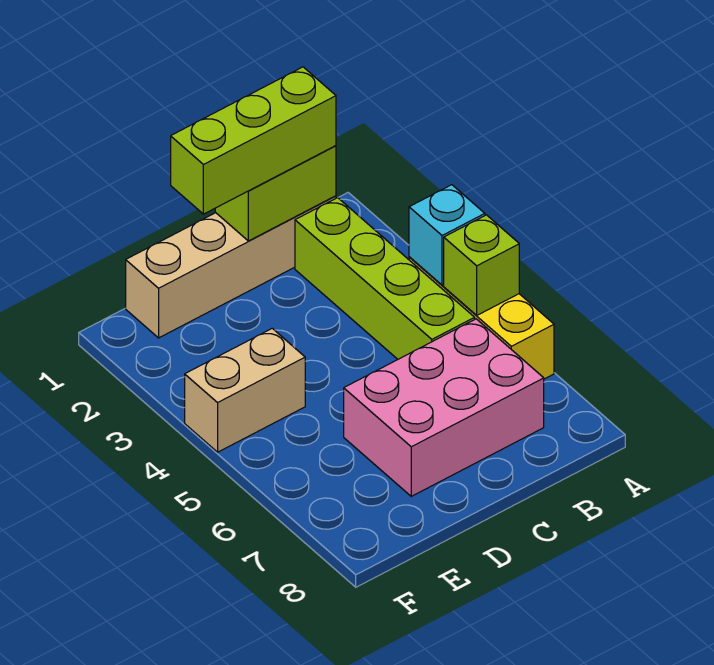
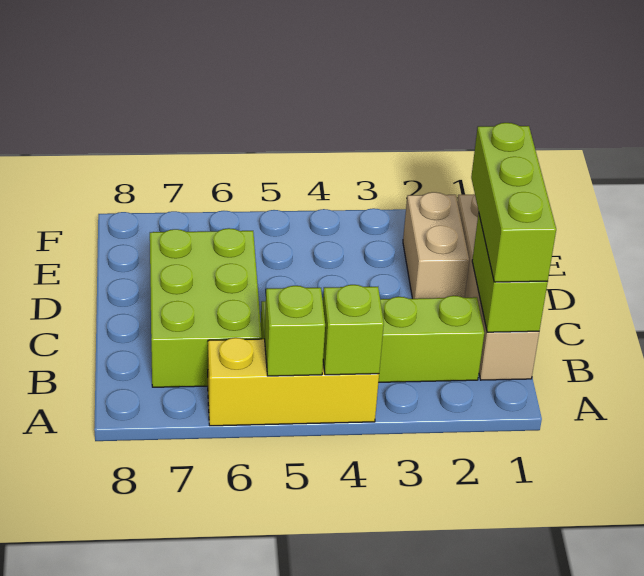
cyan brick A4 level 2 -> lime brick A4 level 2
pink brick B6:D7 level 1 -> lime brick B6:D7 level 1
tan brick E4:F4 level 1 -> tan brick D2:E2 level 1

